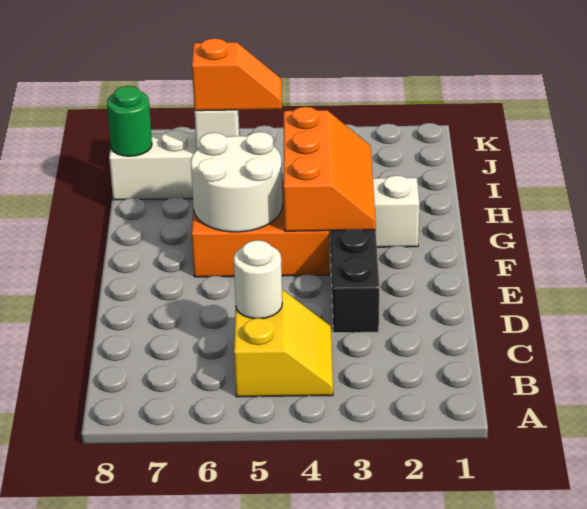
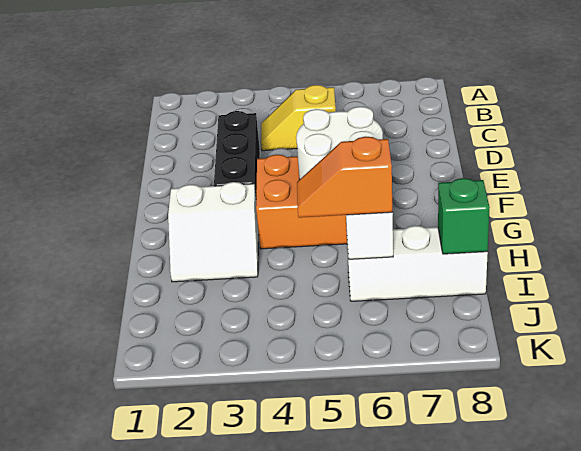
yellow slope B4:C5 level 1 top 5 -> yellow slope C4:C5 level 1 top 5
white round brick C5 level 2 -> none
orange slope F3:H4 level 2 top 4 -> none
green round brick I8 level 2 -> green brick I8 level 2

